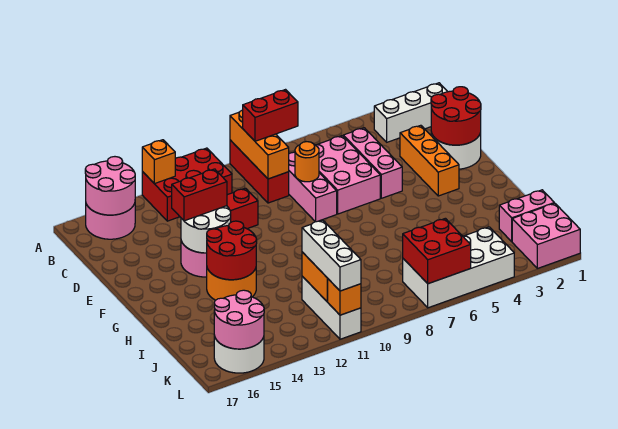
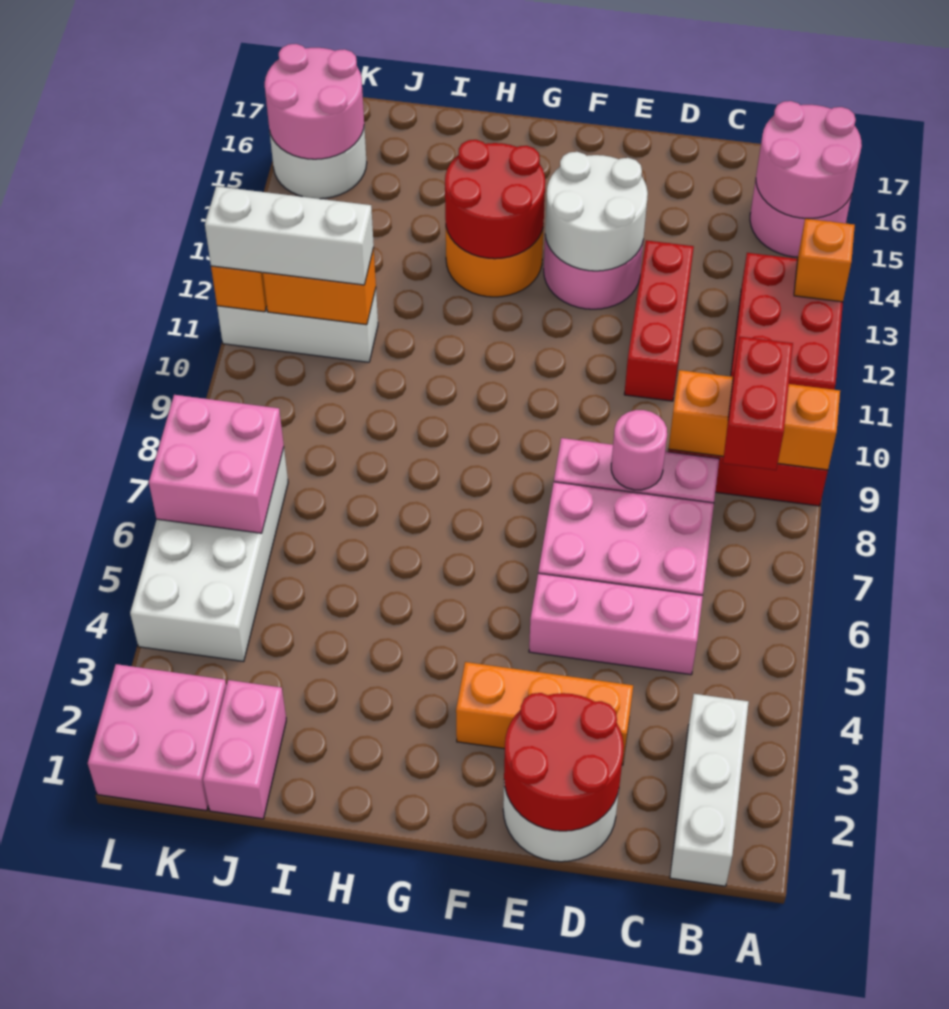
orange round brick D8 level 2 -> pink round brick D8 level 2
red brick E13:E14 level 3 -> none
red brick K6:L7 level 2 -> pink brick K6:L7 level 2

